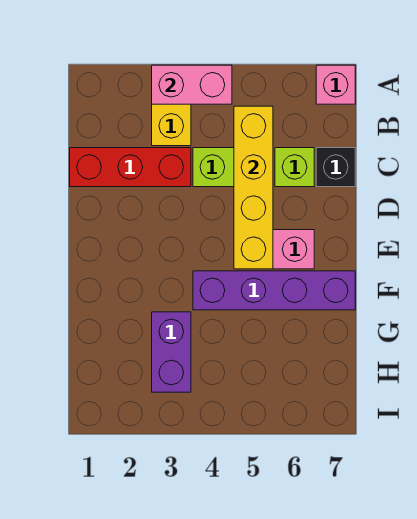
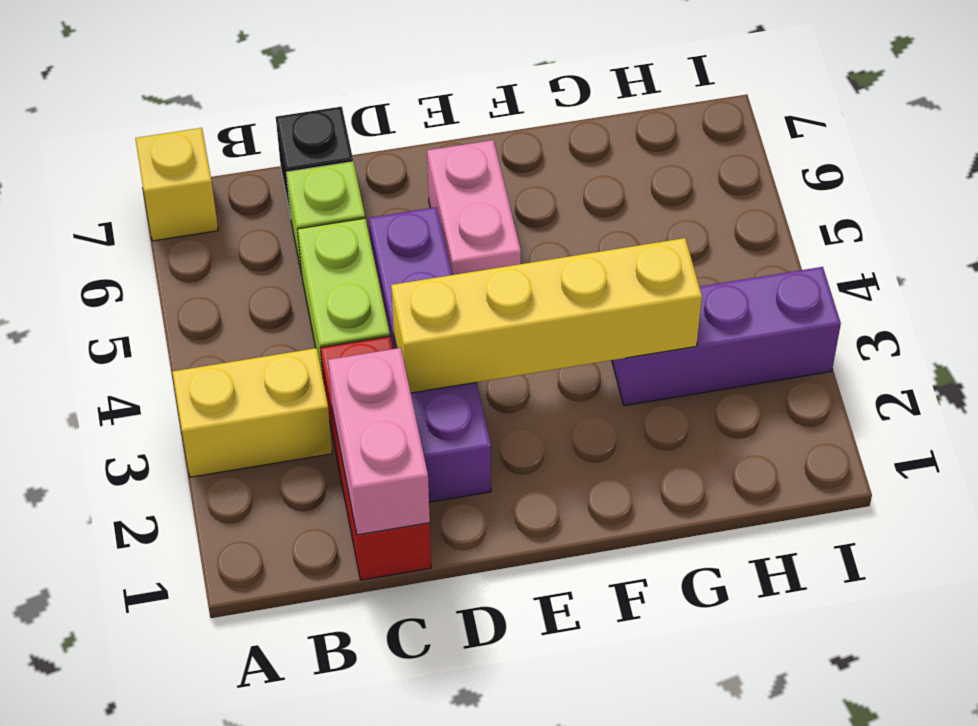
pink brick A3:A4 level 2 -> pink brick C1:C2 level 2
pink brick A7 level 1 -> yellow brick A7 level 1
yellow brick B5:E5 level 2 -> yellow brick D3:G3 level 2
purple brick F4:F7 level 1 -> purple brick D2:D5 level 1
purple brick G3:H3 level 1 -> purple brick G3:I3 level 1

